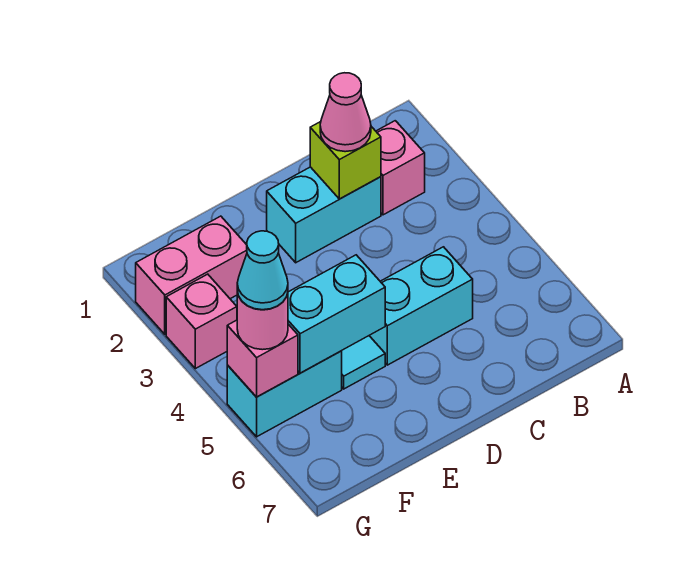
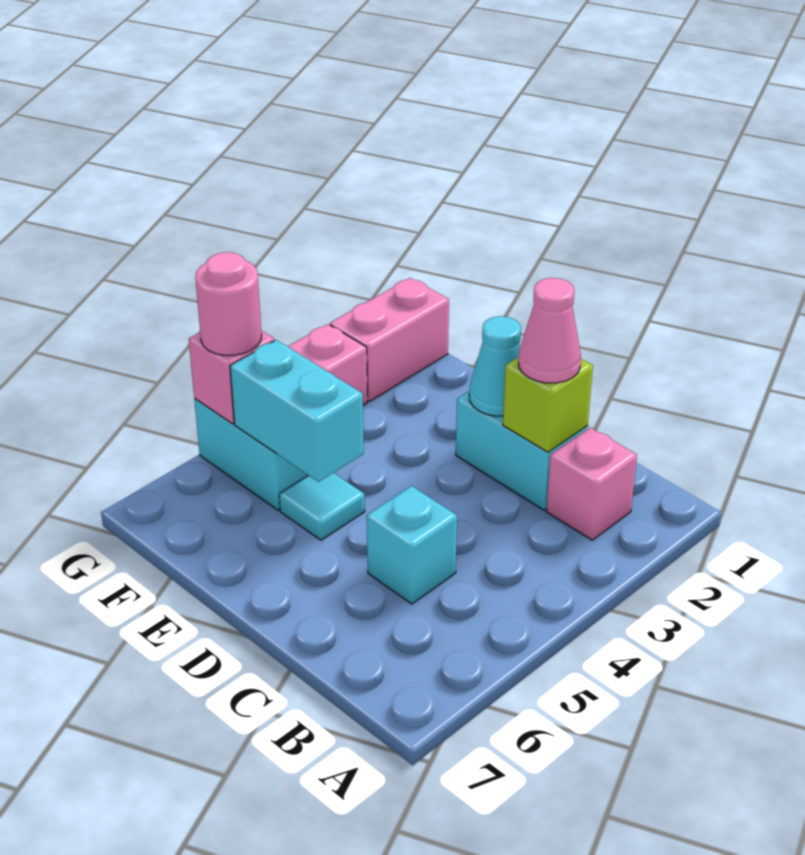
cyan brick C5:D5 level 1 -> cyan brick C5 level 1
pink brick F2:G2 level 1 -> pink brick G1:G2 level 1
cyan cone G5 level 4 -> cyan cone D2 level 2

